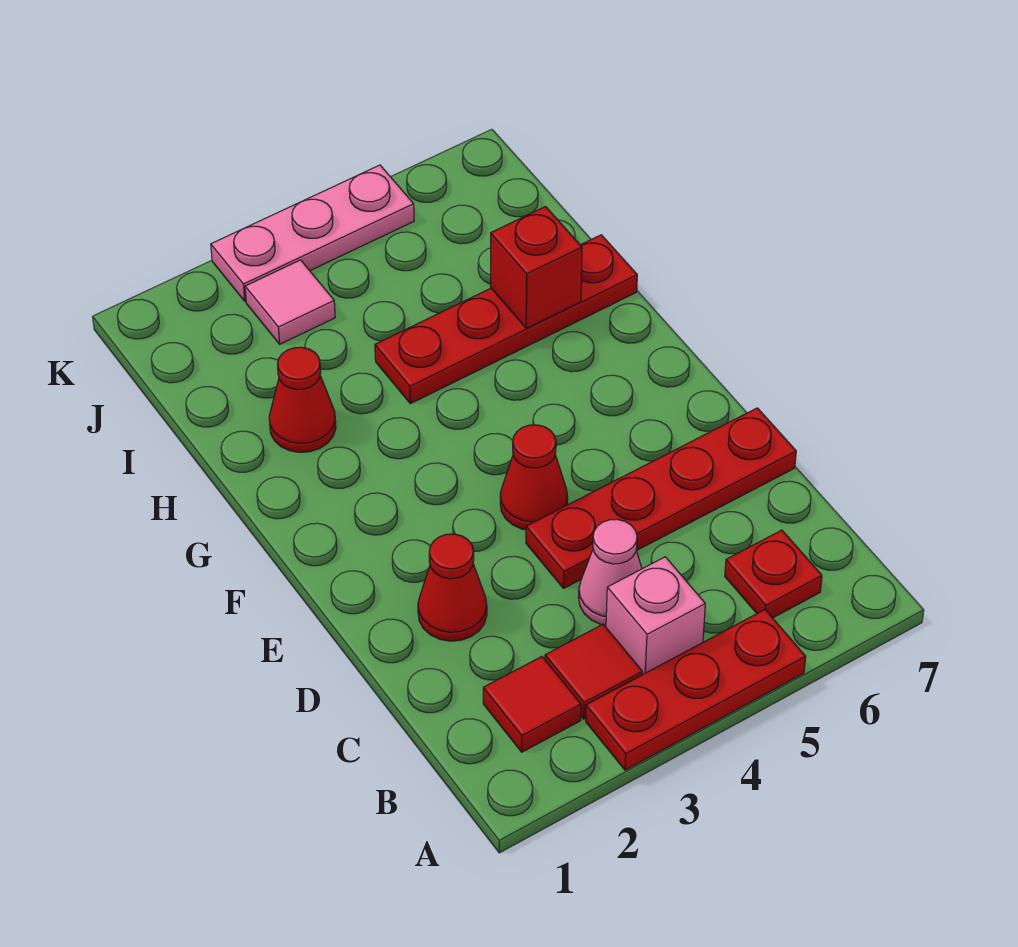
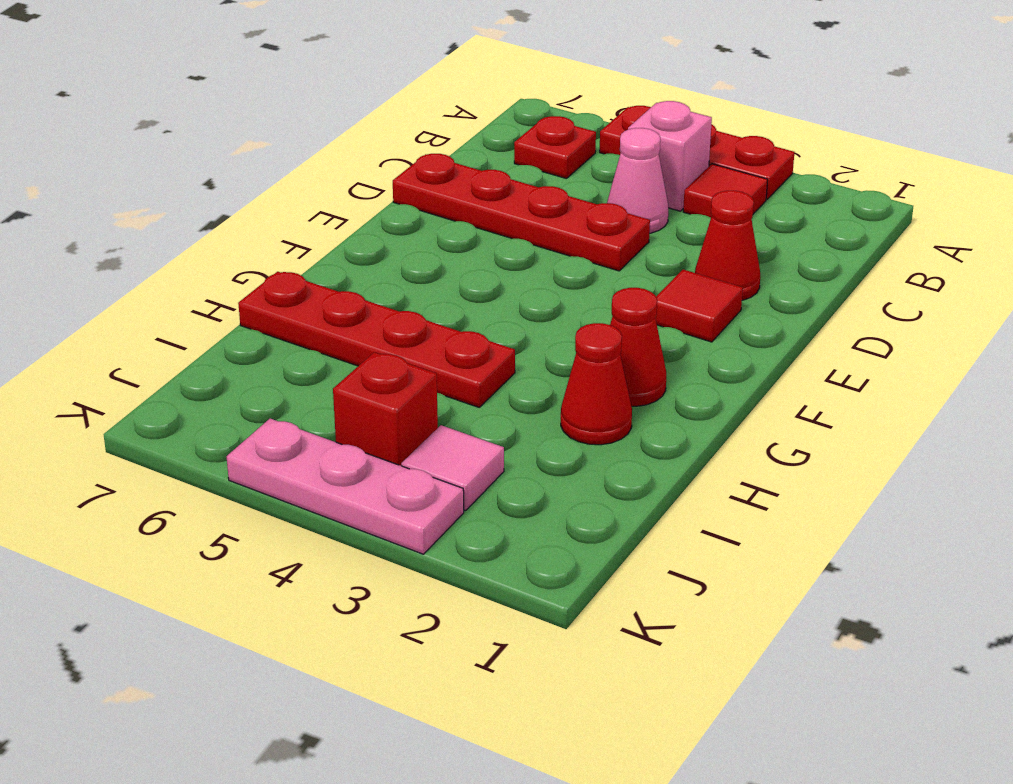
red tile B2 level 1 -> red tile E2 level 1
red cone E4 level 1 -> red cone G2 level 1
red brick H6 level 2 -> red brick J4 level 1

